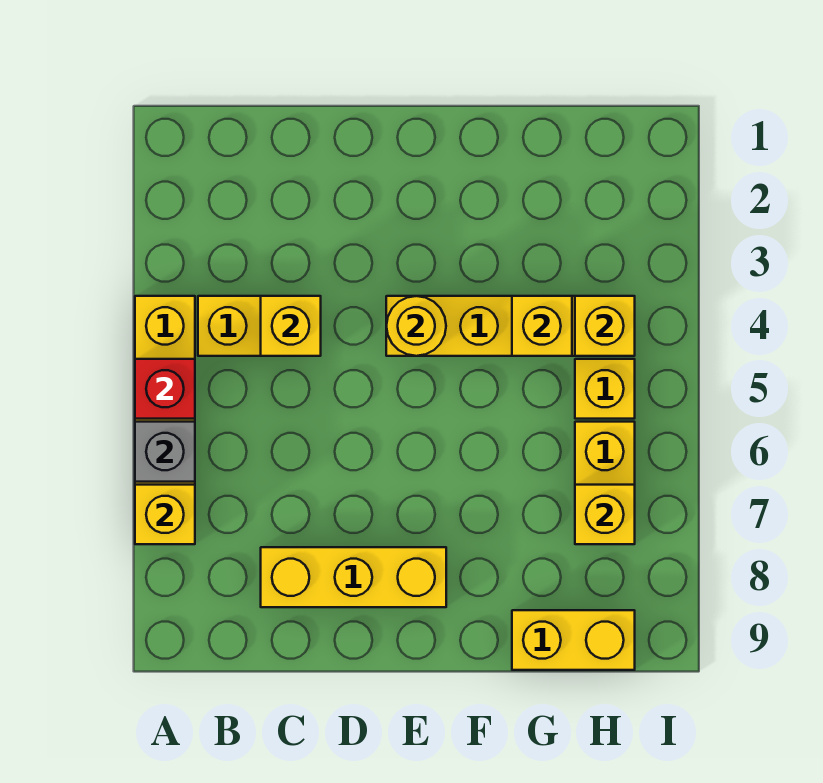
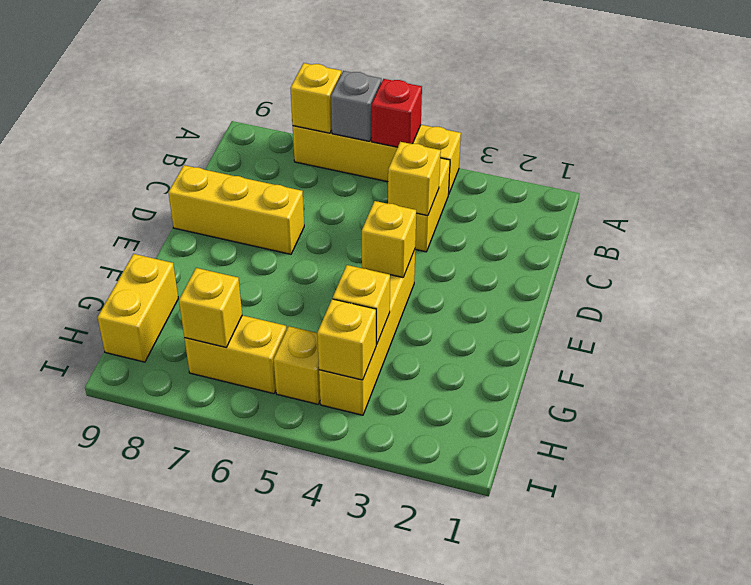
yellow brick C8:E8 level 1 -> yellow brick D7:D9 level 1
yellow round brick E4 level 2 -> yellow brick E4 level 2

